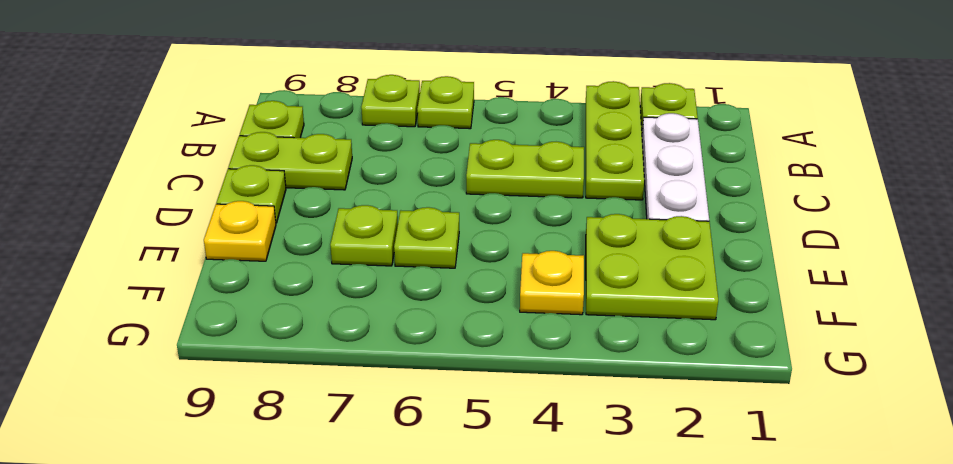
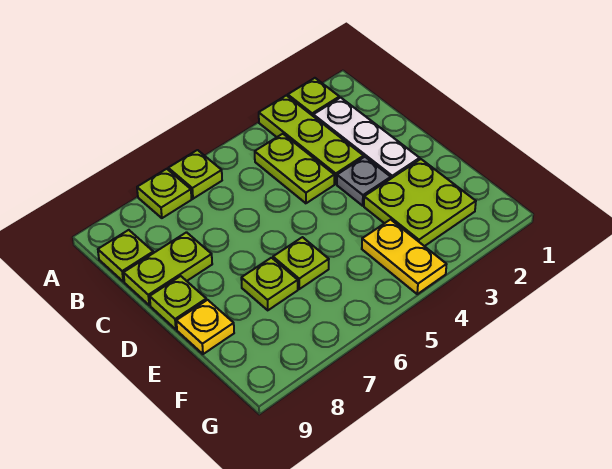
lime plate C4:C5 level 1 -> lime plate B4:C4 level 1
none -> grey plate D3 level 1
yellow plate F4 level 1 -> yellow plate F4:G4 level 1

